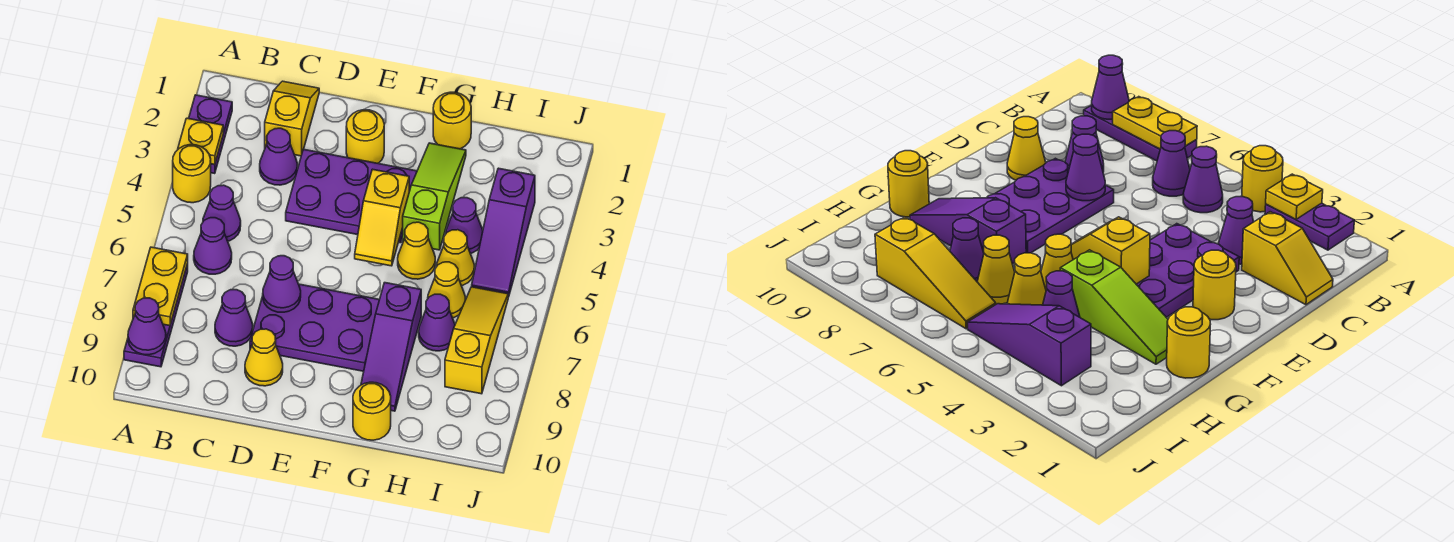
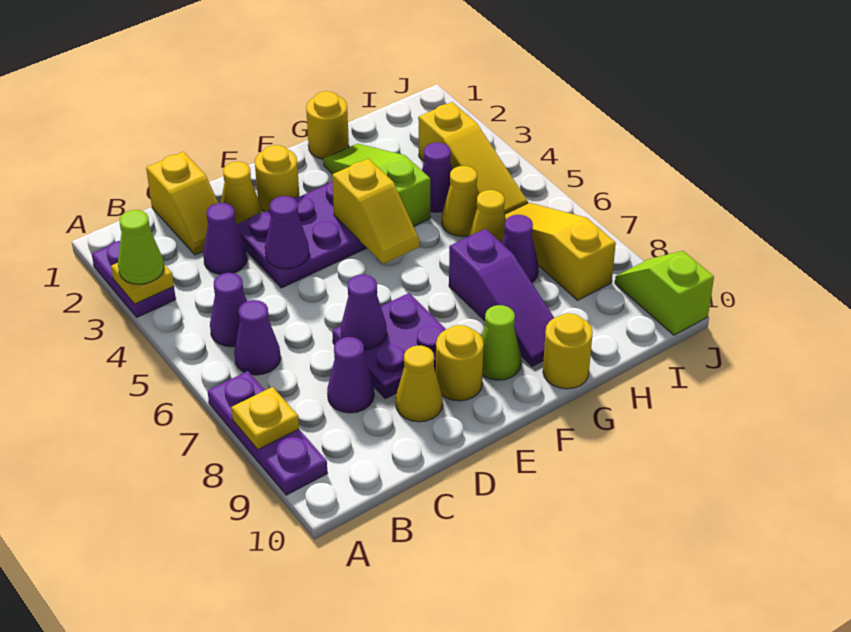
none -> lime cone A3 level 3
yellow round brick A4 level 1 -> yellow round brick E9 level 1
yellow plate A7:A8 level 2 -> yellow plate A8 level 2
purple cone A9 level 2 -> purple cone D4 level 2
yellow slope C1:C2 level 1 top 2 -> yellow slope C1:C2 level 1 top 1
purple plate D7:F8 level 1 -> purple plate D7:E8 level 1
none -> lime cone F9 level 1
yellow cone G5 level 1 -> yellow cone D2 level 1
purple slope I3:I5 level 1 top 3 -> yellow slope I3:I5 level 1 top 3
none -> lime slope J9:J10 level 1 top 10

